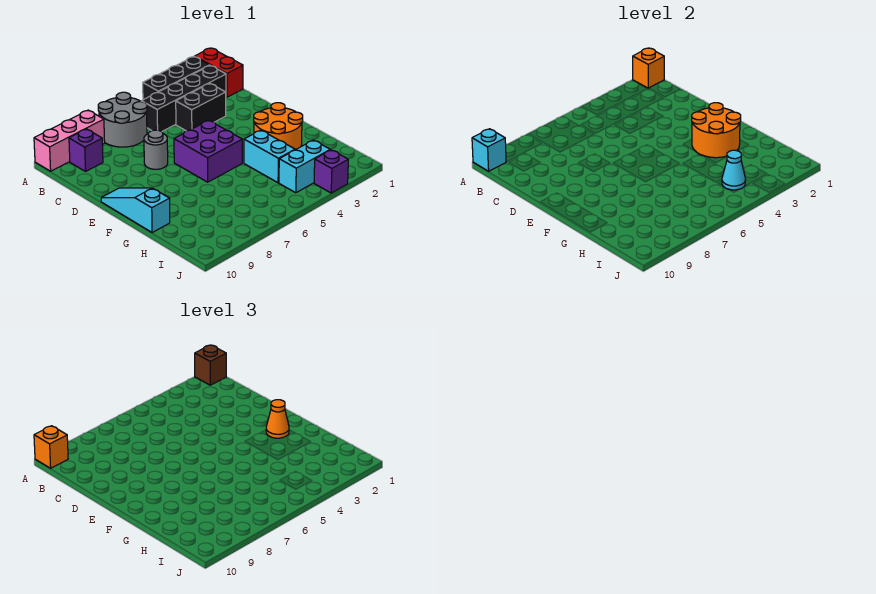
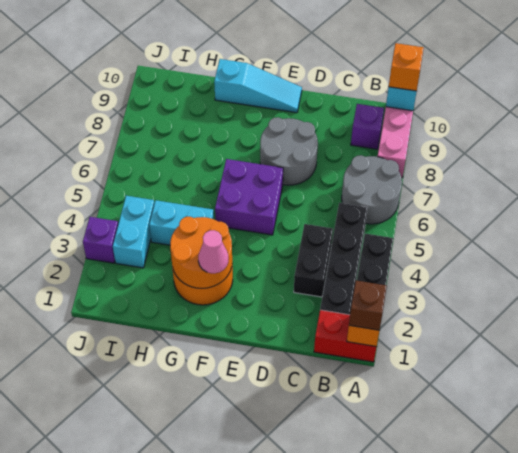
grey round brick D7 level 1 -> grey round brick D7:E8 level 1
orange cone F2 level 3 -> pink cone F2 level 3
cyan cone I4 level 2 -> none

